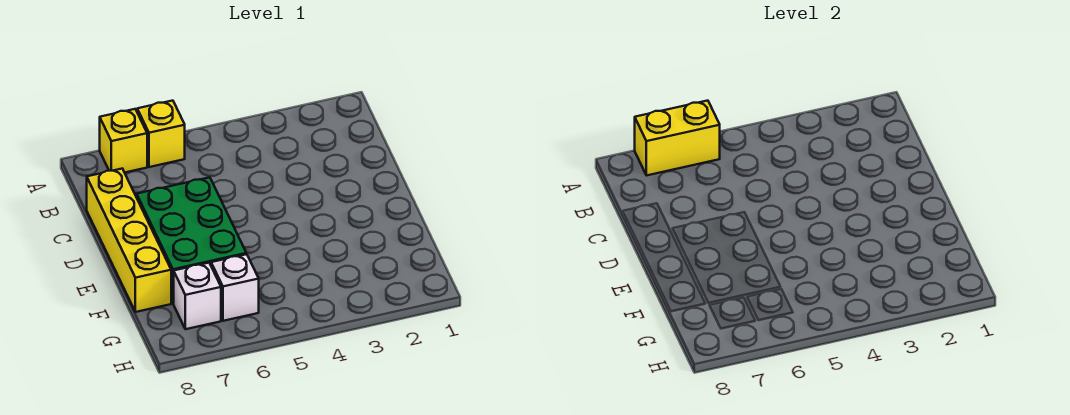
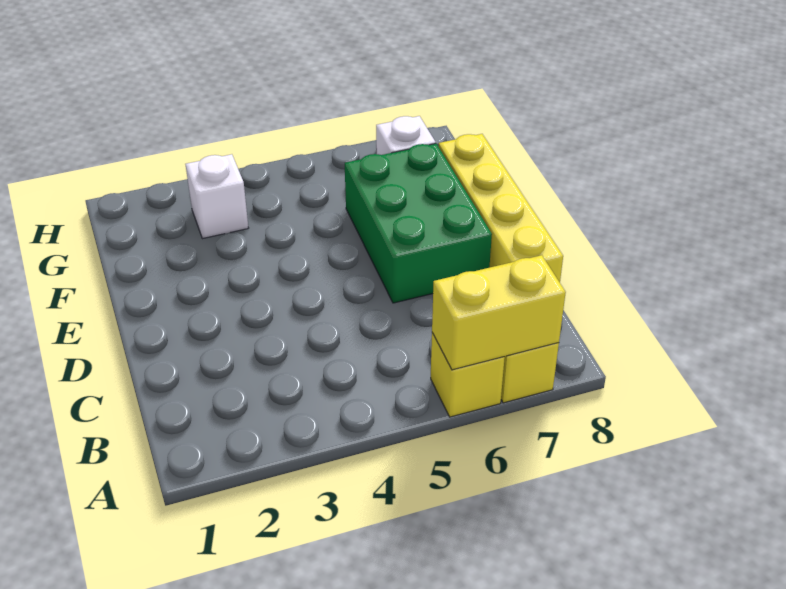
white brick G6 level 1 -> white brick G3 level 1

